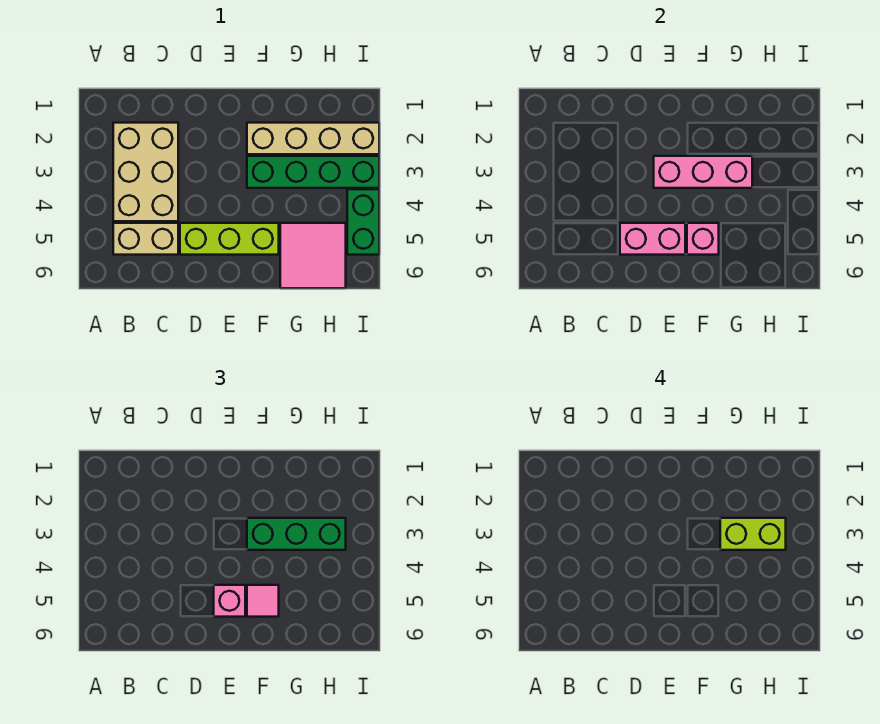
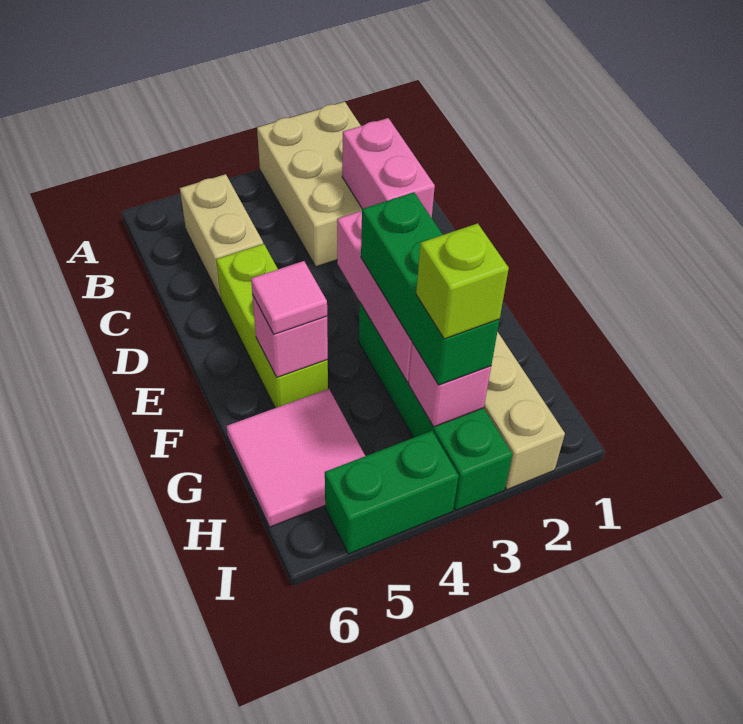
tan brick B2:C4 level 1 -> tan brick A2:C3 level 1
pink brick D5:E5 level 2 -> pink brick C2:D2 level 2
pink brick E5 level 3 -> pink brick H3 level 2
lime brick G3:H3 level 4 -> lime brick H3 level 4

